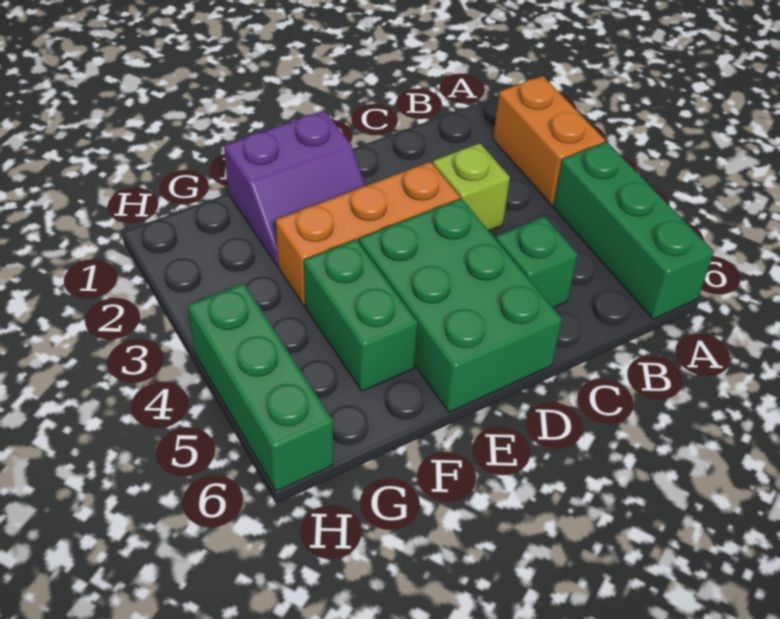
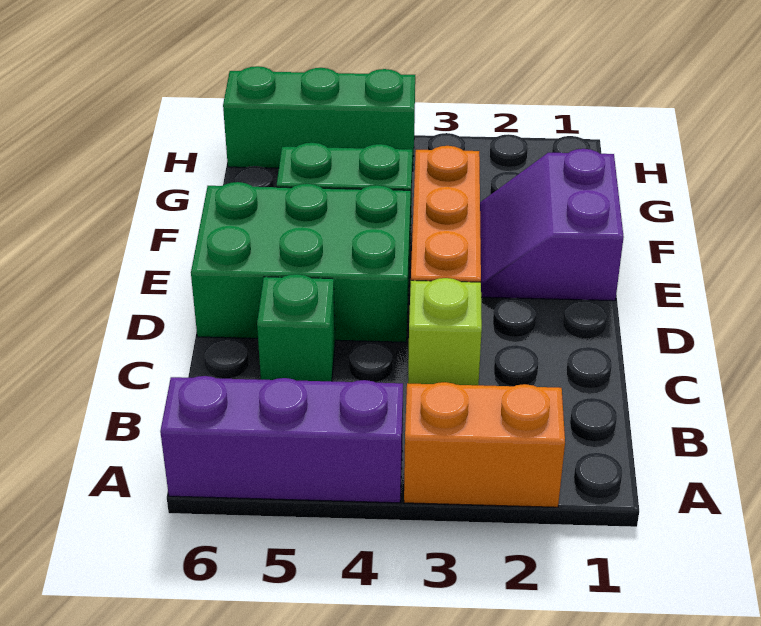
green brick A4:A6 level 1 -> purple brick A4:A6 level 1

